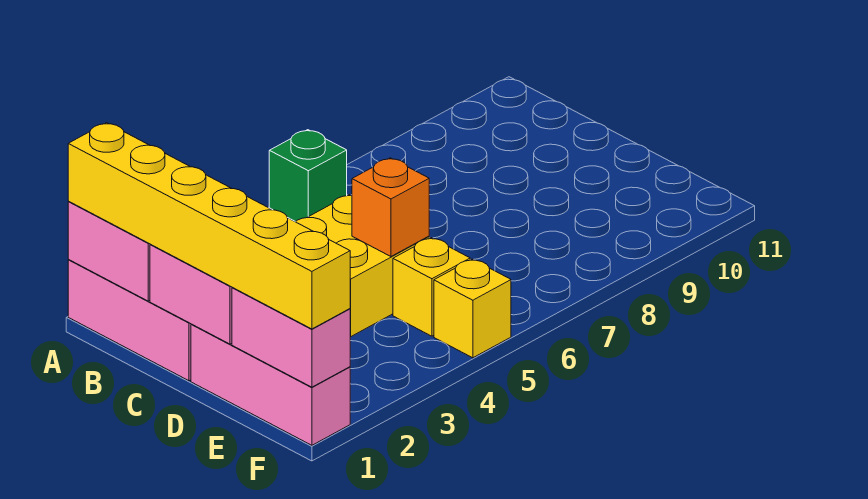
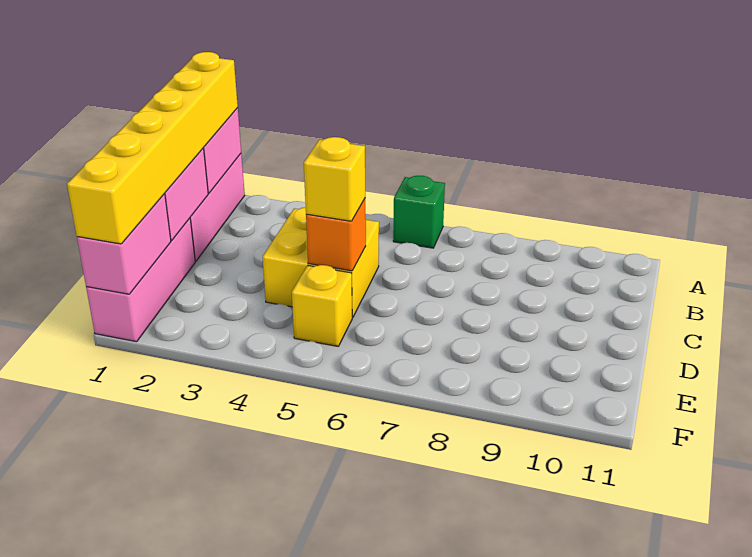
yellow brick F5 level 1 -> yellow brick D5 level 3

